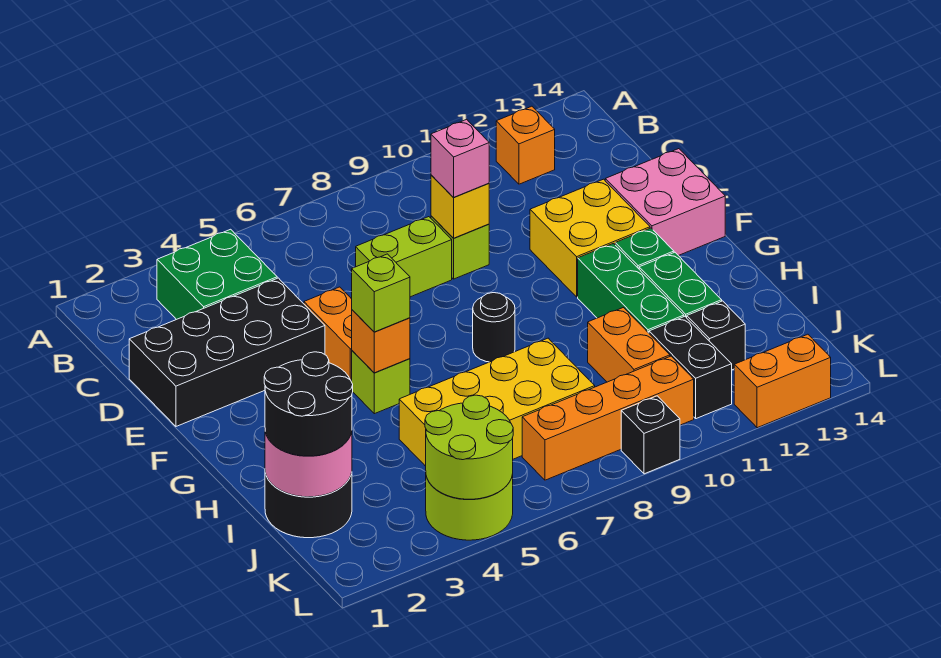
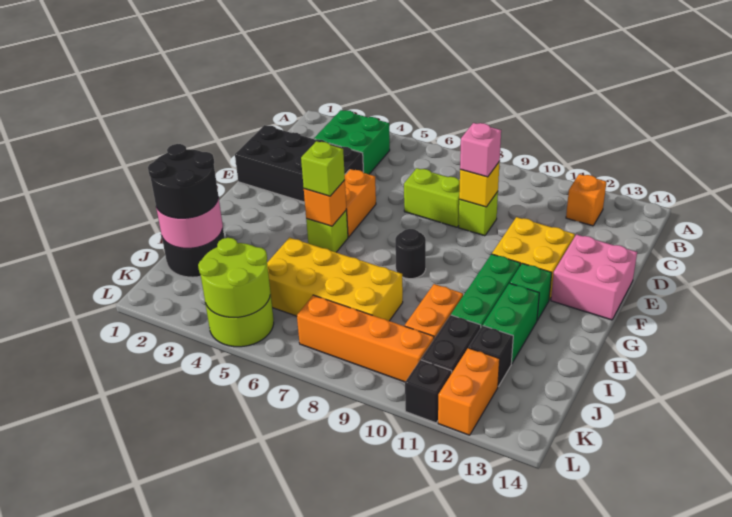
black brick L9 level 1 -> black brick L11 level 1
orange brick L12:L13 level 1 -> orange brick K12:L12 level 1

